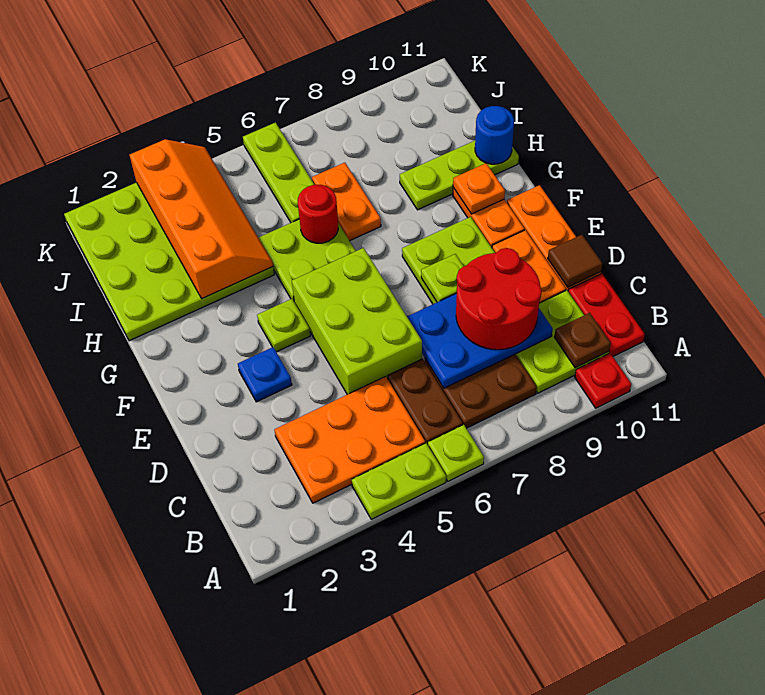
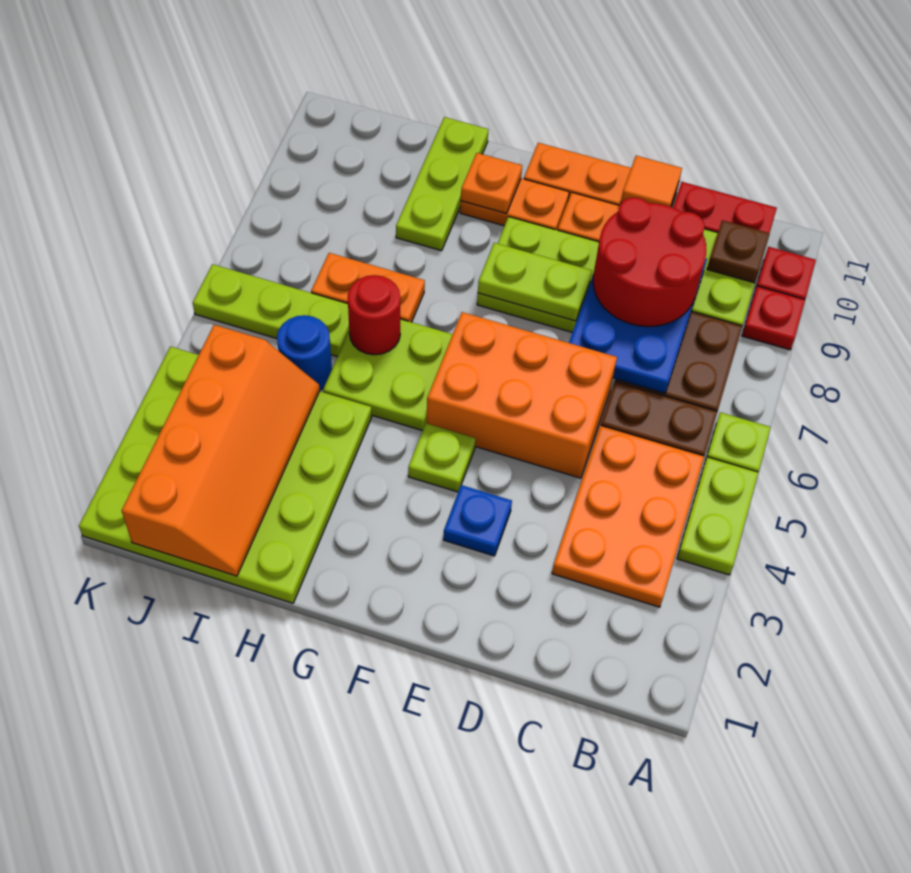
none -> red plate A9 level 1
lime brick D5:F6 level 1 -> orange brick D5:F6 level 1
brown tile D11 level 2 -> orange tile D11 level 2
lime plate E8 level 2 -> lime plate E8:F8 level 2
orange slope H3:K4 level 2 top 3 -> orange slope I1:J4 level 2 top J
blue round brick H11 level 2 -> blue round brick I5 level 1

